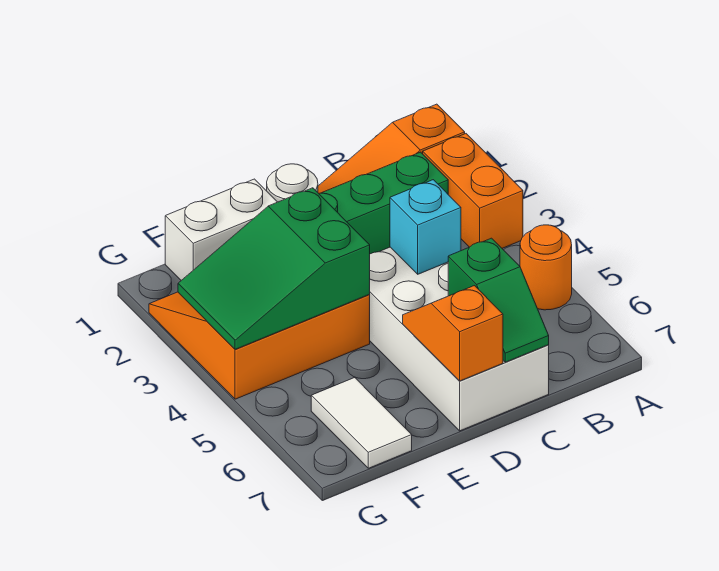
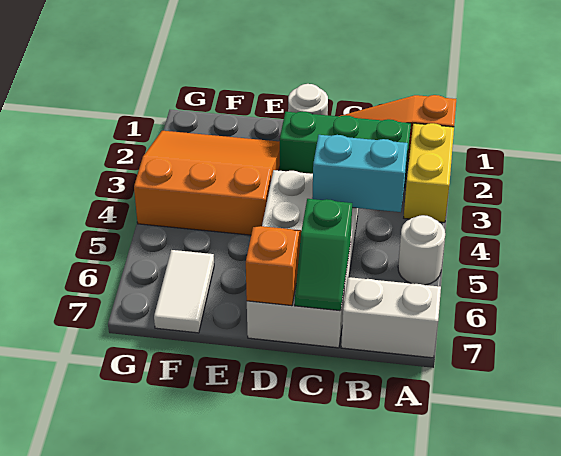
orange brick A2:A3 level 1 -> yellow brick A2:A3 level 1
orange round brick A5 level 1 -> white round brick A5 level 1
cyan brick C4 level 2 -> cyan brick B4:C4 level 2
white brick E1:F1 level 1 -> white brick A7:B7 level 1
green slope E3:G4 level 2 top E -> none

